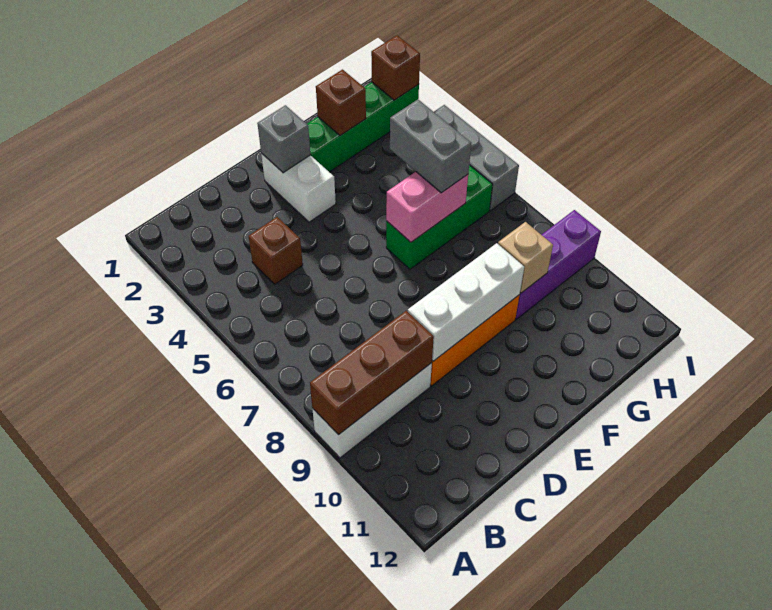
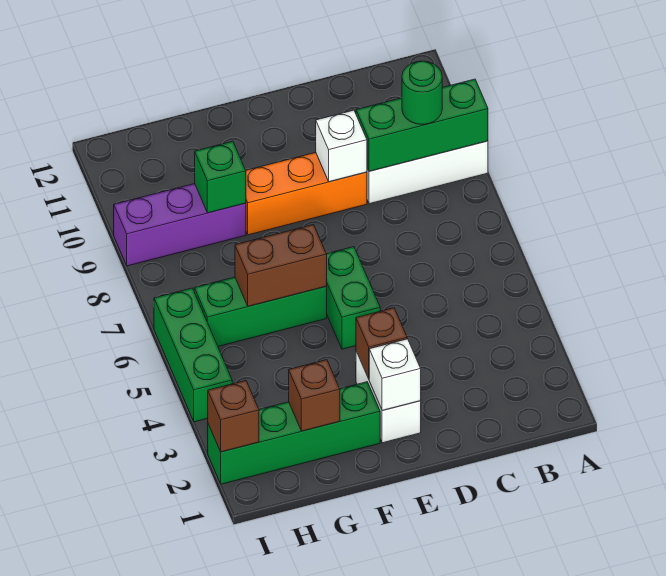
brown brick A9:C9 level 2 -> green brick A9:C9 level 2
none -> green round brick B9 level 3
brown brick C4 level 1 -> brown brick E3 level 2
white brick D9:F9 level 2 -> white brick D9 level 2
grey brick E2 level 2 -> white brick E2 level 2
none -> green brick E5:E6 level 1
pink brick F6:G6 level 2 -> brown brick F6:G6 level 2
grey brick G5:G6 level 3 -> none
tan brick G9 level 2 -> green brick G9 level 2
grey brick I4:I6 level 1 -> green brick I4:I6 level 1

